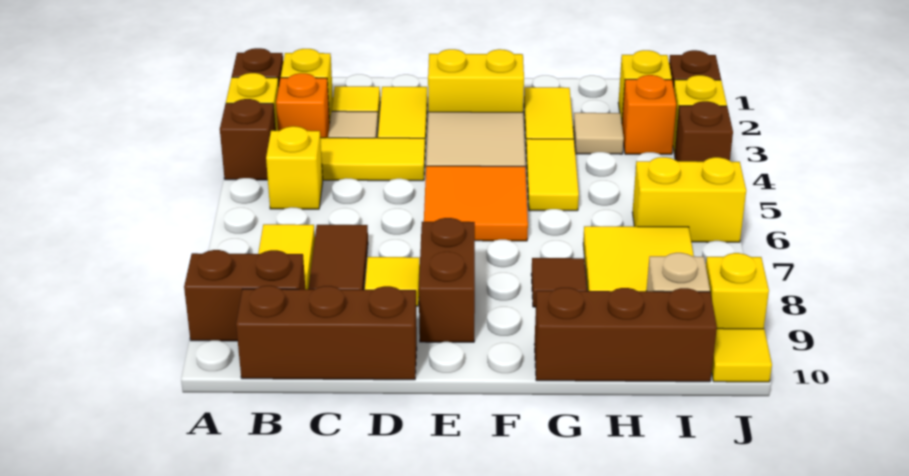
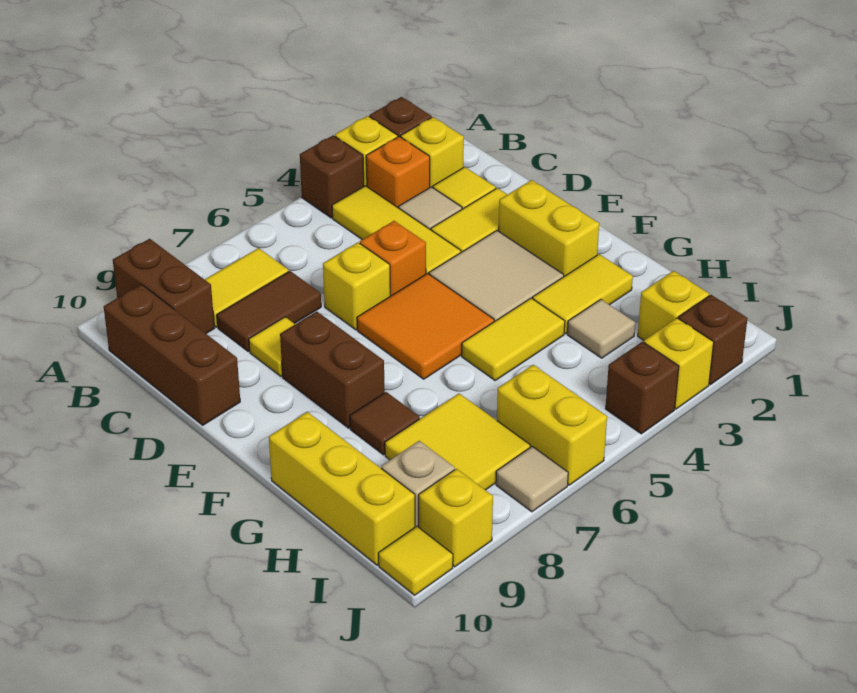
yellow brick B5 level 1 -> yellow brick D6 level 1
brown brick E8:E9 level 1 -> brown brick E8:F8 level 1
brown brick G10:I10 level 1 -> yellow brick G10:I10 level 1
orange brick I3 level 1 -> orange brick D5 level 1
none -> tan tile J7 level 1

